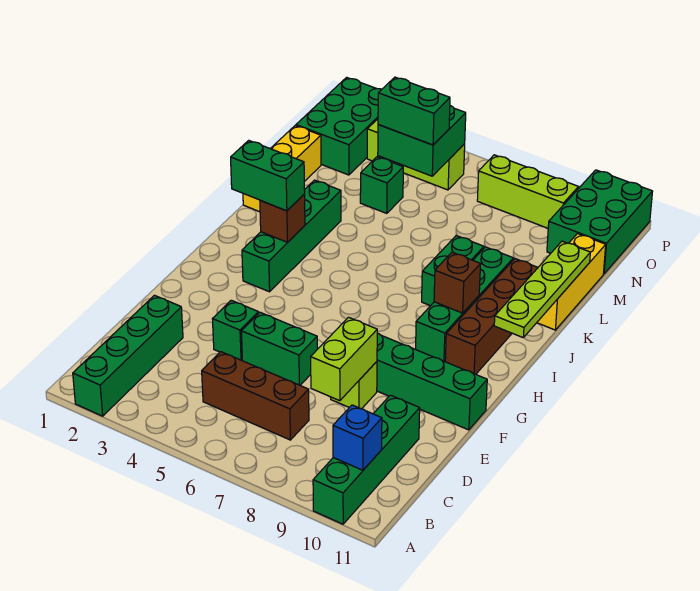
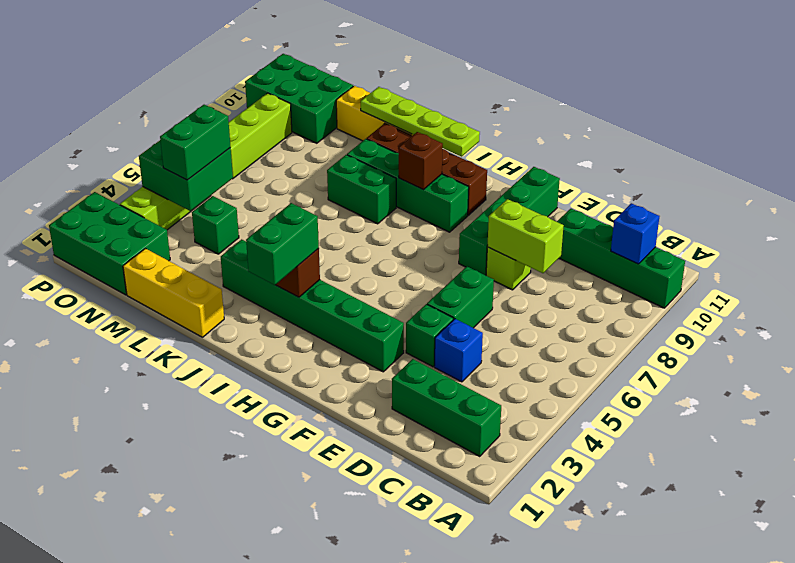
green brick A2:D2 level 1 -> green brick B2:D2 level 1
brown brick C5:C7 level 1 -> none
none -> blue brick D4 level 1
green brick H3:K3 level 1 -> green brick F3:K3 level 1

